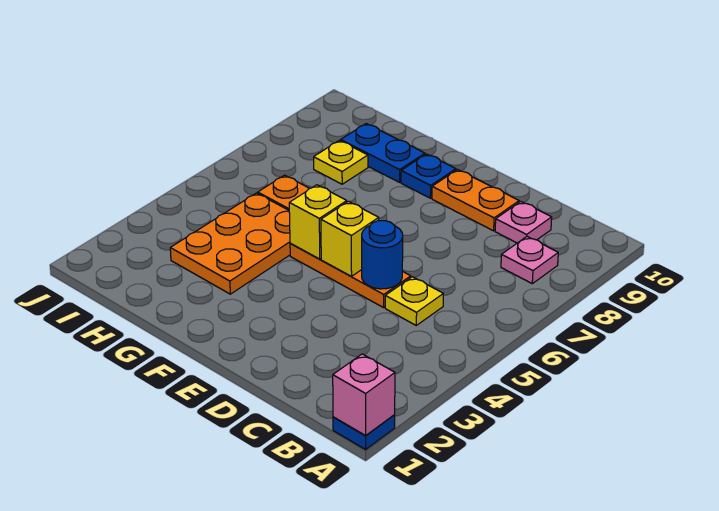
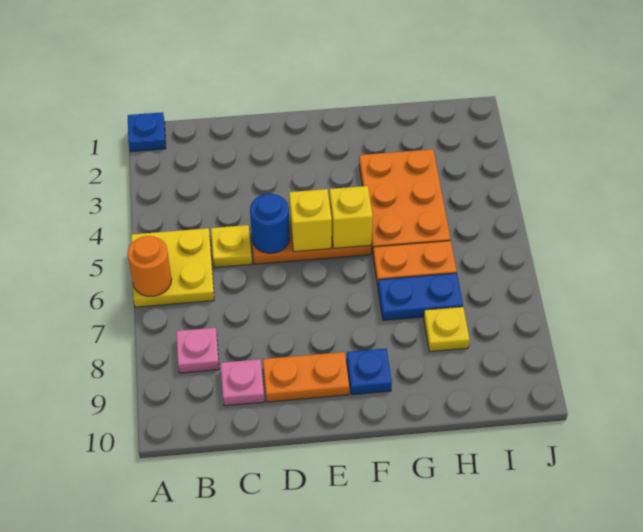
pink brick A1 level 2 -> none
none -> yellow plate A5:B6 level 1
none -> orange round brick A6 level 2
blue plate G9:H9 level 1 -> blue plate G7:H7 level 1

